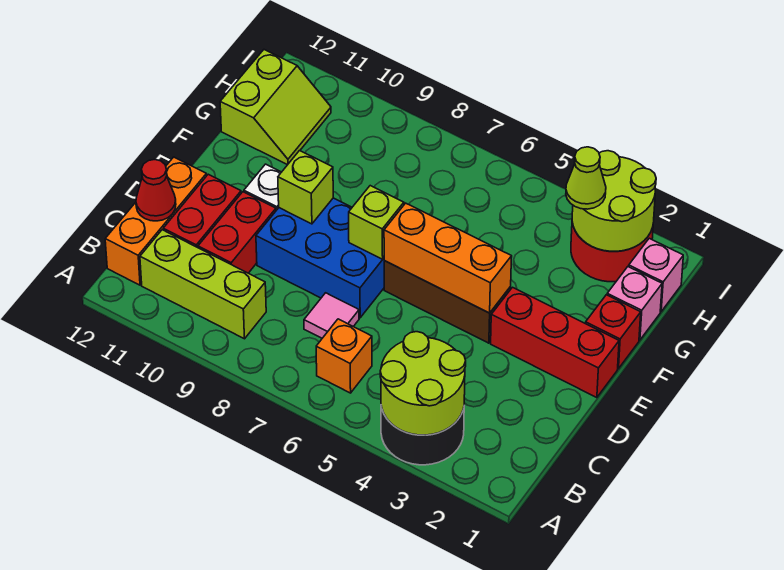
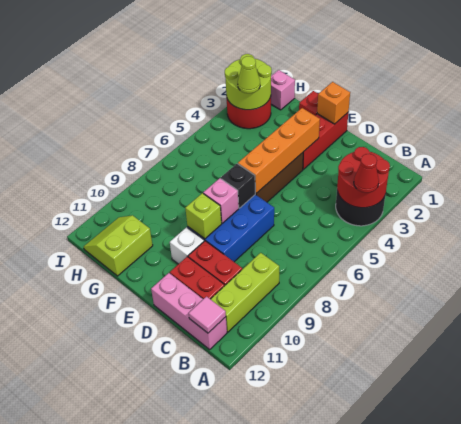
lime round brick A3:B4 level 2 -> red round brick A3:B4 level 2
orange brick B6 level 1 -> orange brick E1 level 2
orange brick B12:D12 level 1 -> pink brick B12:D12 level 1
pink tile C7 level 1 -> pink tile B12 level 2
red cone C12 level 2 -> red cone A4 level 3
orange brick E4:E6 level 2 -> orange brick E3:E6 level 2
lime brick E7 level 2 -> black brick E7 level 2
pink brick G1 level 1 -> pink brick E8 level 2
lime slope G11:H12 level 1 top 12 -> lime slope G11:H12 level 1 top G

